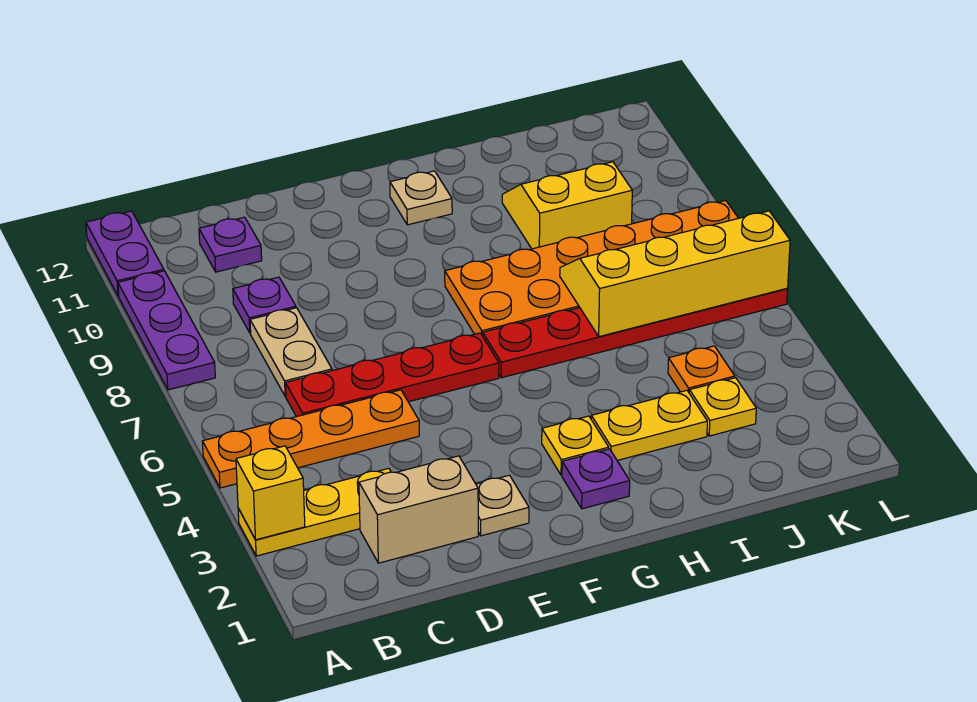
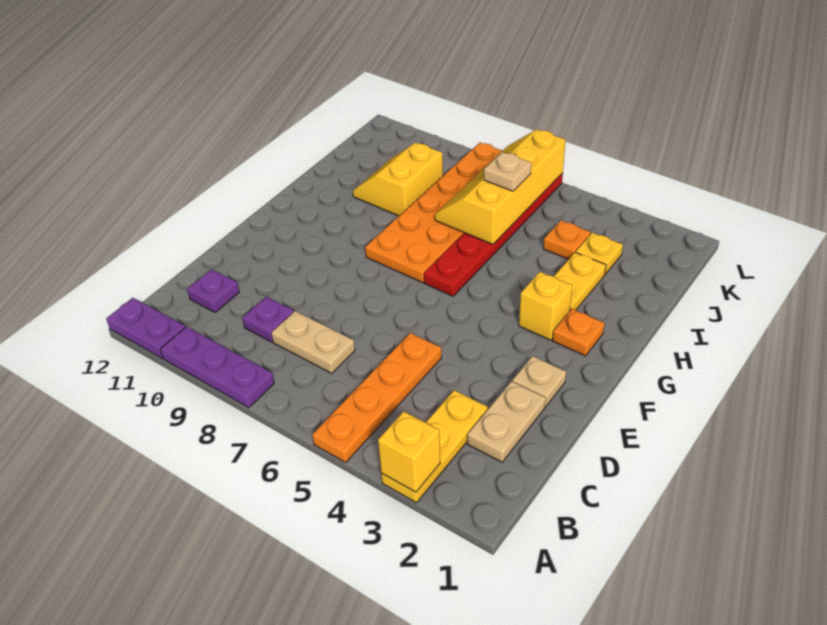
tan brick C2:D2 level 1 -> tan plate C2:D2 level 1
red plate C6:F6 level 1 -> none
purple plate G2 level 1 -> orange plate G2 level 1
yellow plate G3 level 1 -> yellow brick G3 level 1
tan plate G11 level 1 -> tan plate J6 level 3

